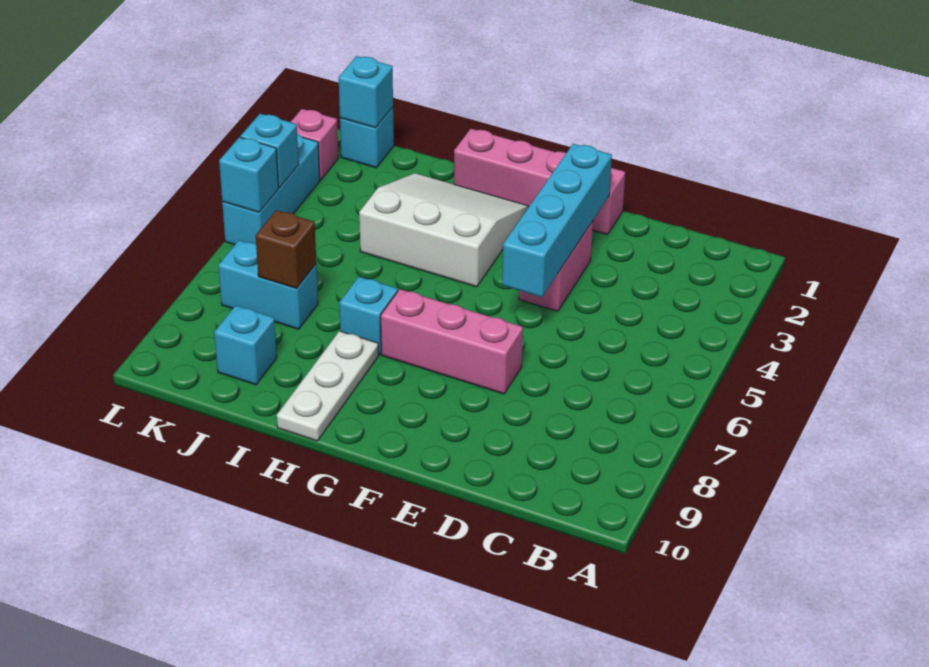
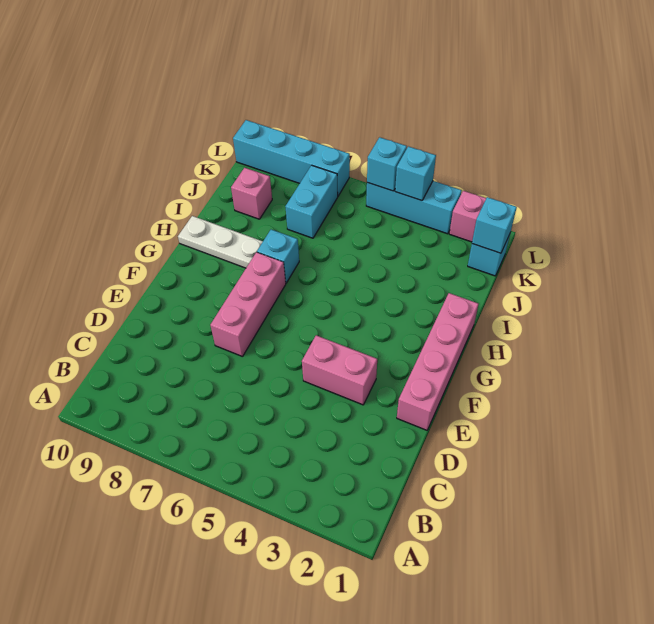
cyan brick E2:E5 level 2 -> cyan brick L7:L10 level 1
white slope G2:I4 level 1 top 4 -> none
brown brick J7 level 2 -> none
cyan brick J9 level 1 -> pink brick J9 level 1

